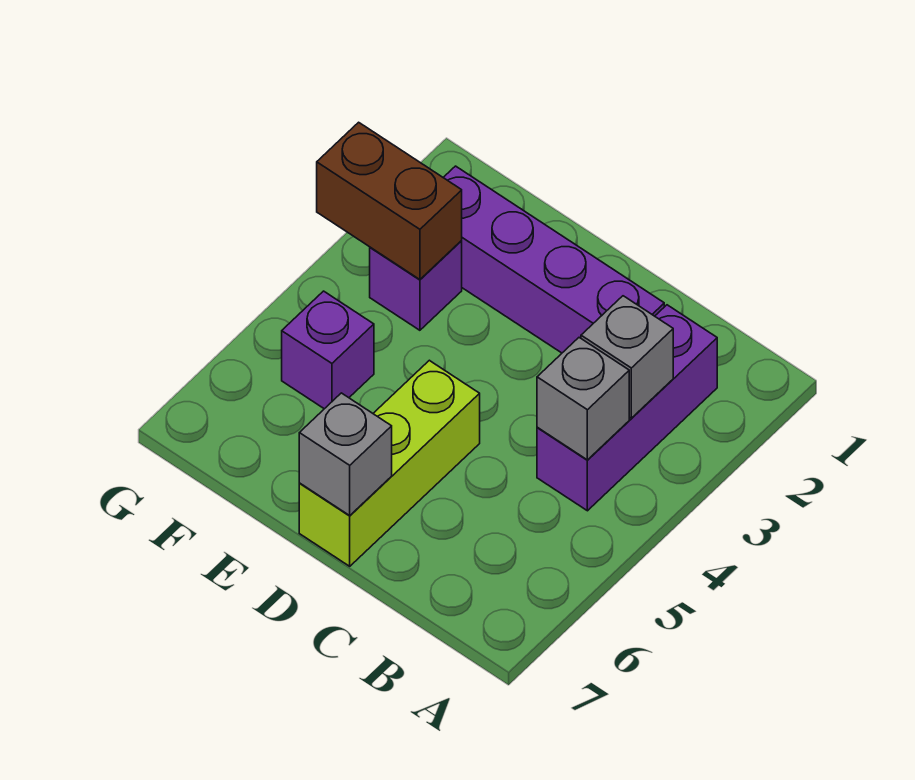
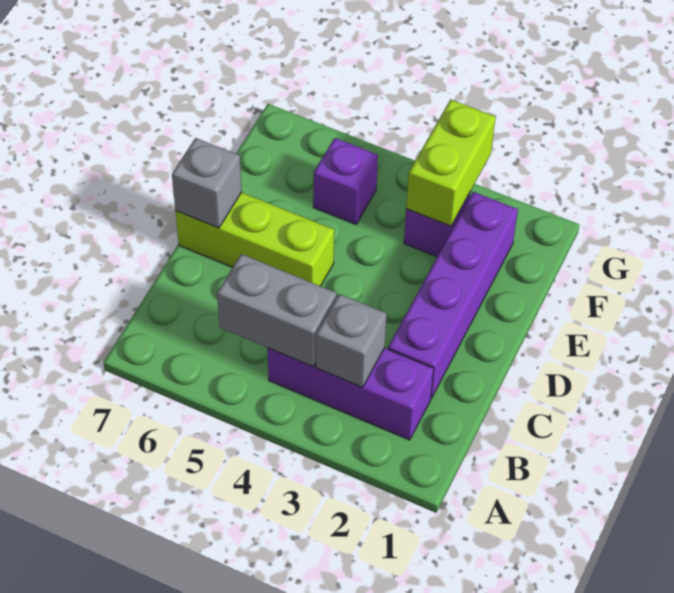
grey brick B4 level 2 -> grey brick B4:B5 level 2
brown brick F3:G3 level 2 -> lime brick F3:G3 level 2

